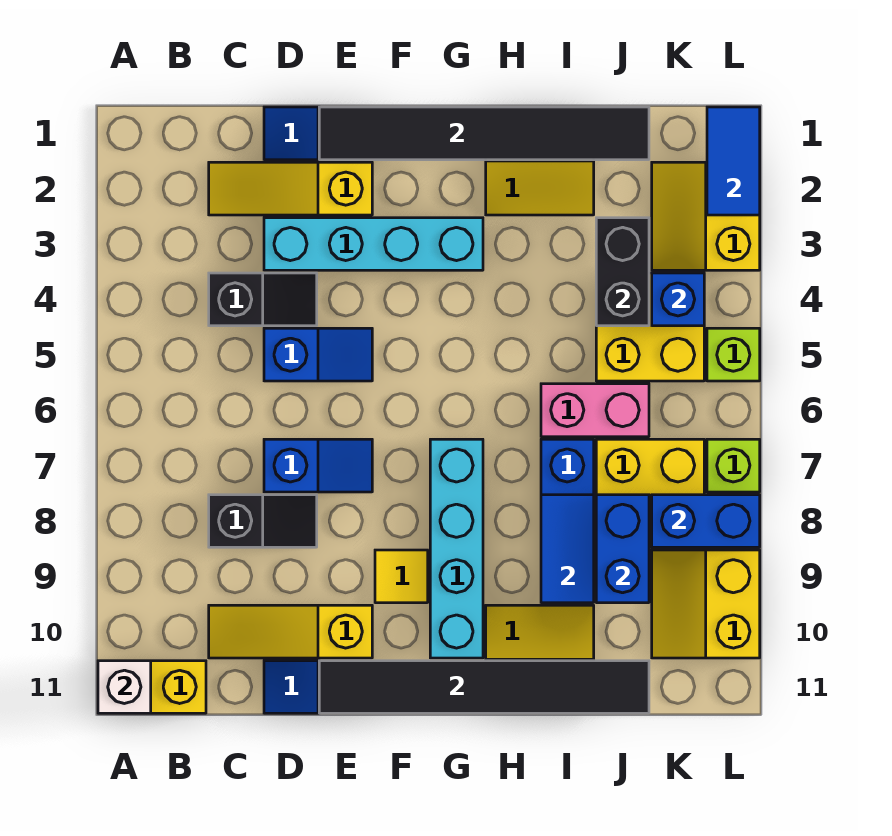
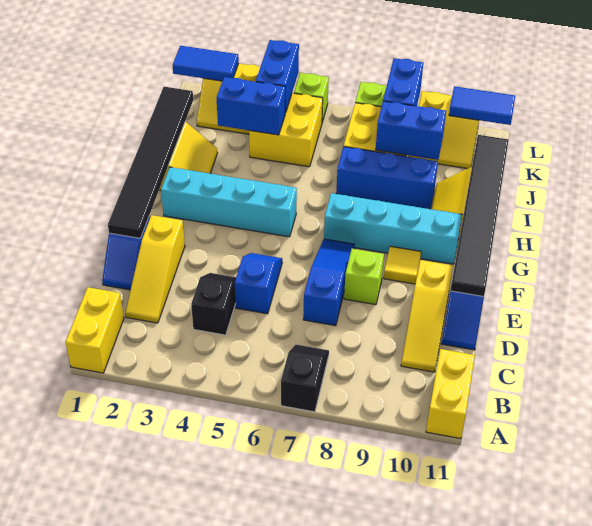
none -> yellow brick A1:B1 level 1
white brick A11 level 2 -> none
black slope C8:D8 level 1 top C -> black slope A7:B7 level 1 top A
cyan brick D3:G3 level 1 -> cyan brick G2:G5 level 1
blue slope D7:E7 level 1 top D -> blue slope D7:F7 level 1 top D
none -> lime brick E8 level 1
pink brick I6:J6 level 1 -> none
blue tile I8:I9 level 2 -> blue tile L10:L11 level 2
black brick J3:J4 level 2 -> blue brick J3:J4 level 2
blue brick K4 level 2 -> blue brick K4:L4 level 2

